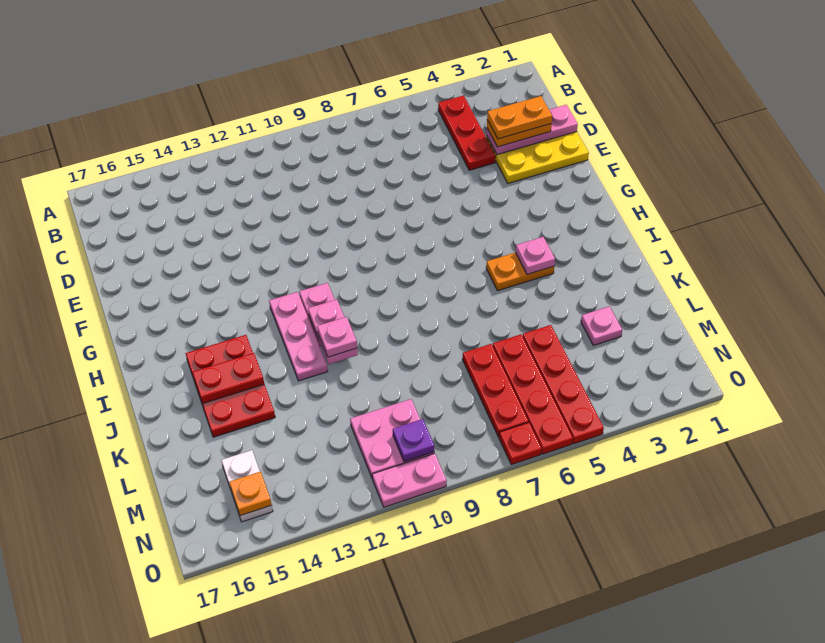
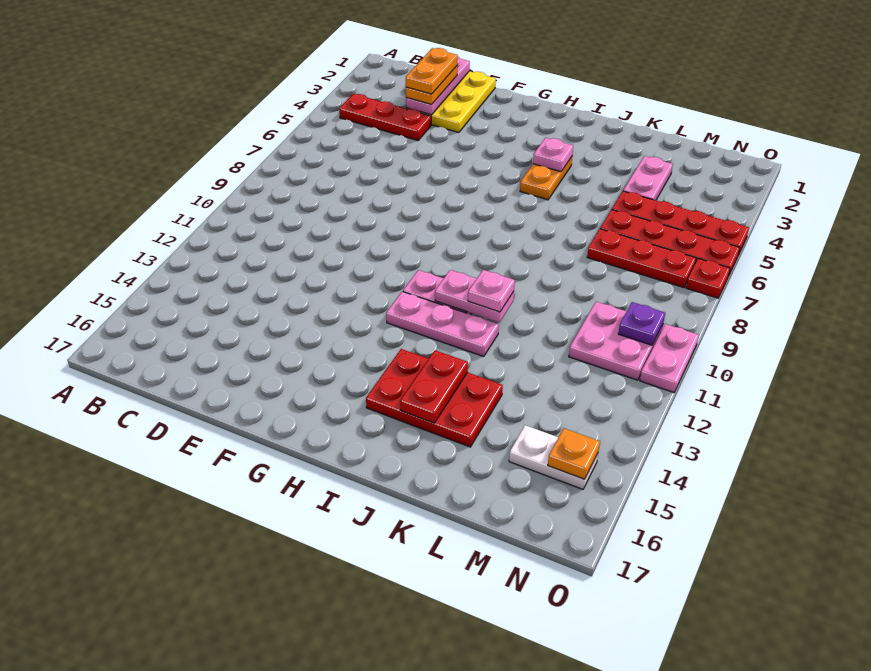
pink plate L3 level 1 -> pink plate L3:L4 level 1

